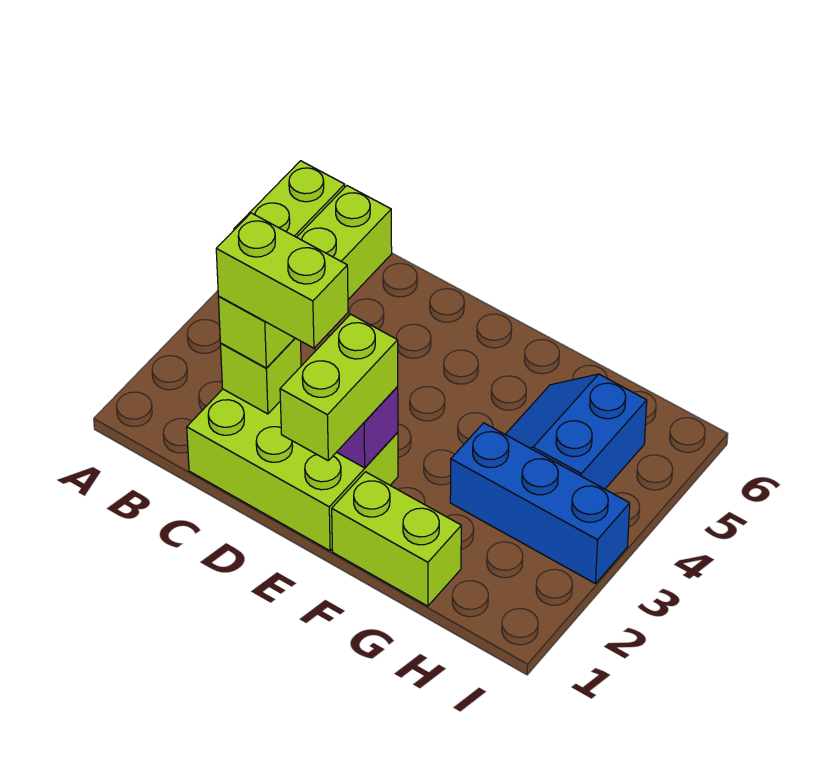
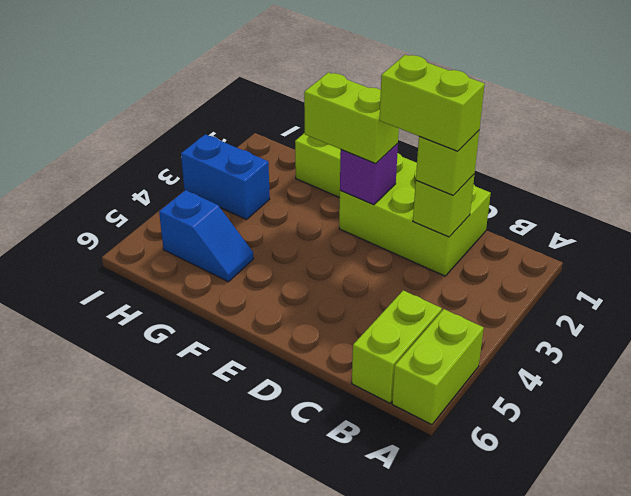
lime brick E1:E2 level 3 -> lime brick E2:F2 level 3
blue brick G3:I3 level 1 -> blue brick H3:I3 level 1
blue slope G4:H5 level 1 top H -> blue slope G5:H5 level 1 top H

